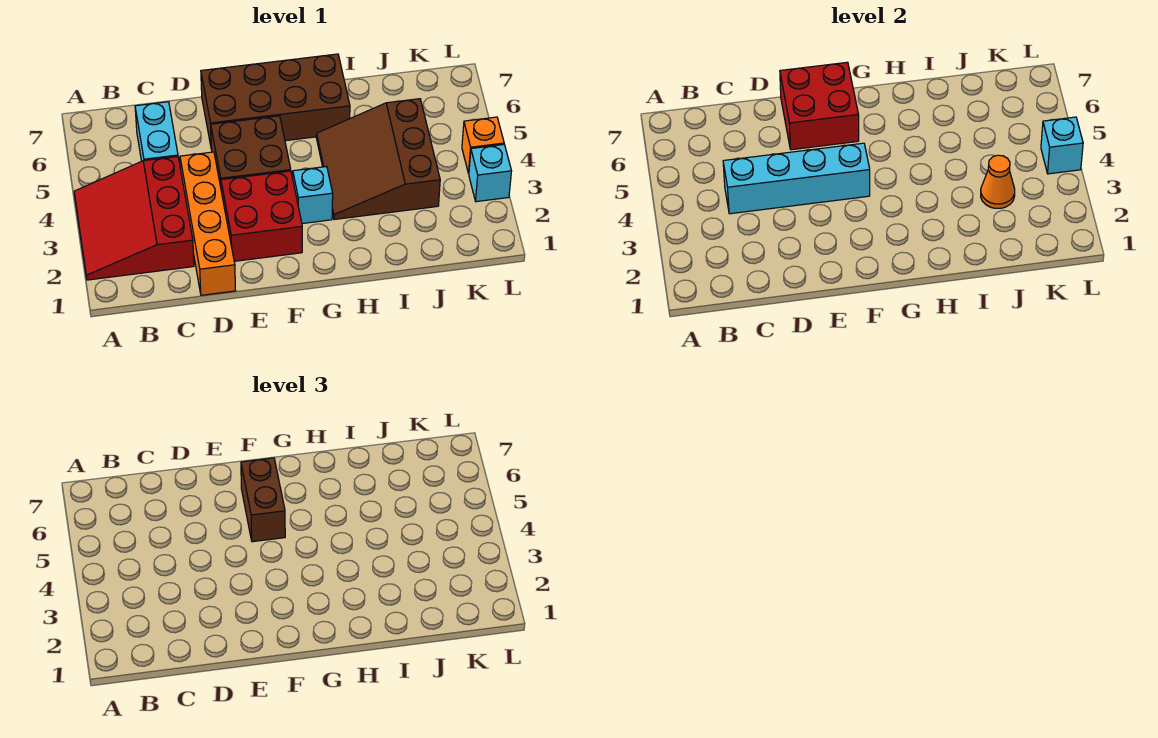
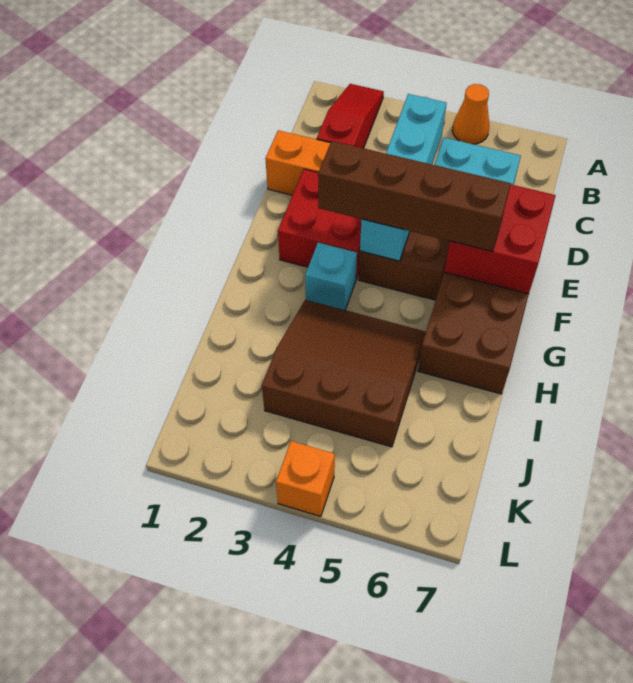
red slope A2:C4 level 1 top C -> red slope A2:C2 level 1 top C
brown brick F5:F6 level 3 -> brown brick F3:F6 level 3
orange cone J3 level 2 -> orange cone A5 level 1
cyan brick L3 level 1 -> none
cyan brick L4 level 2 -> none

